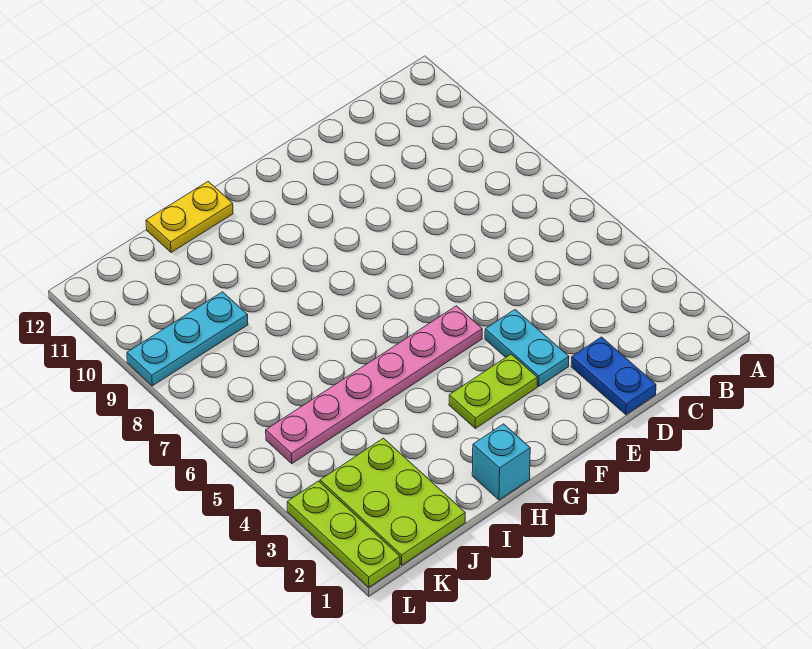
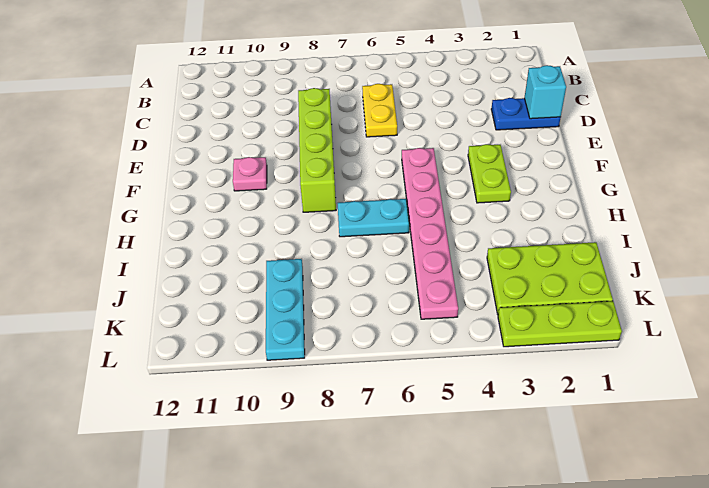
none -> lime brick D8:G8 level 1
cyan plate E3:E4 level 1 -> cyan plate H6:H7 level 1
none -> pink plate F10 level 1
cyan brick H1 level 1 -> cyan brick D1 level 2
yellow plate H12:I12 level 1 -> yellow plate C6:D6 level 1

